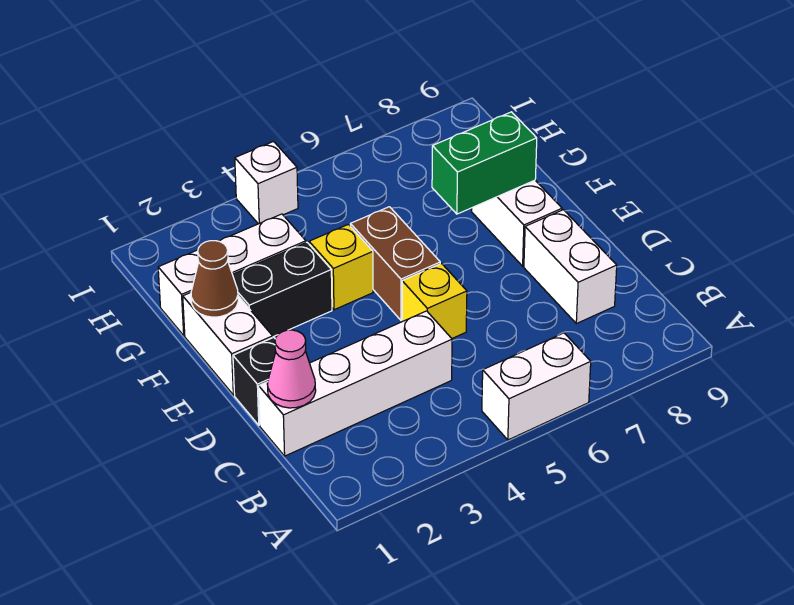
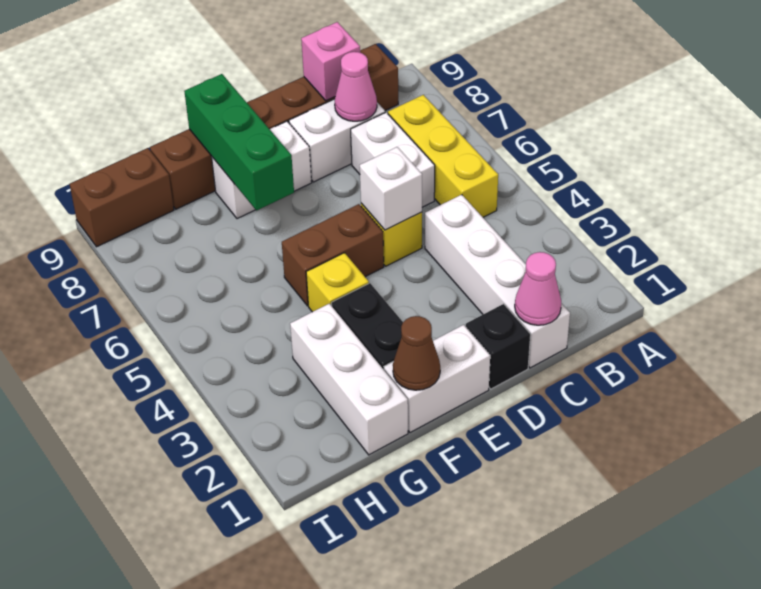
white brick A5:A6 level 1 -> white brick C6:C7 level 1
none -> yellow brick B5:B7 level 1
none -> brown brick B9:G9 level 1
none -> pink cone C8 level 2
none -> pink brick C9 level 2
green brick F7:F8 level 2 -> green brick F7:F9 level 2
none -> brown brick H9:I9 level 1
white brick I4 level 1 -> white brick D5 level 2

